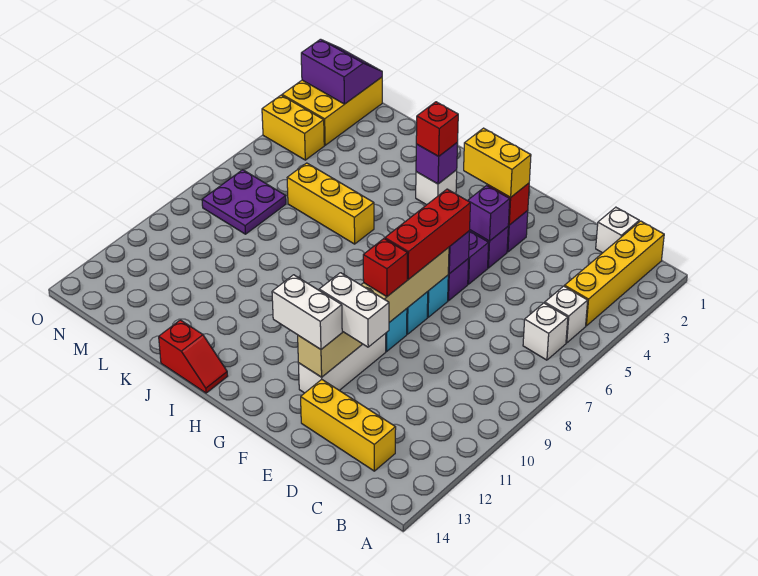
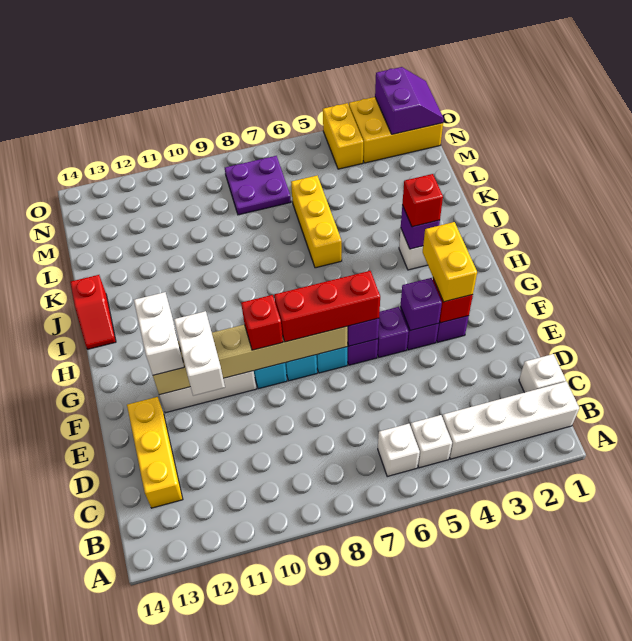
yellow brick B1:B4 level 1 -> white brick B1:B4 level 1

